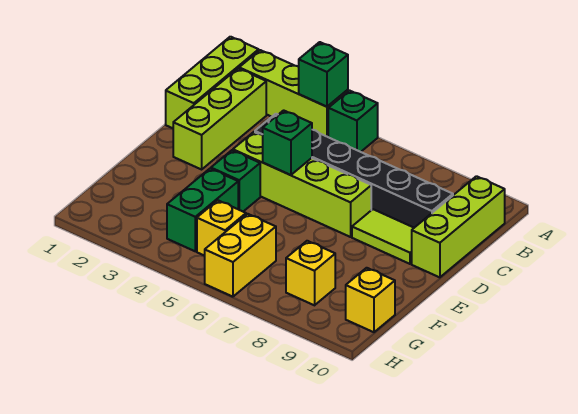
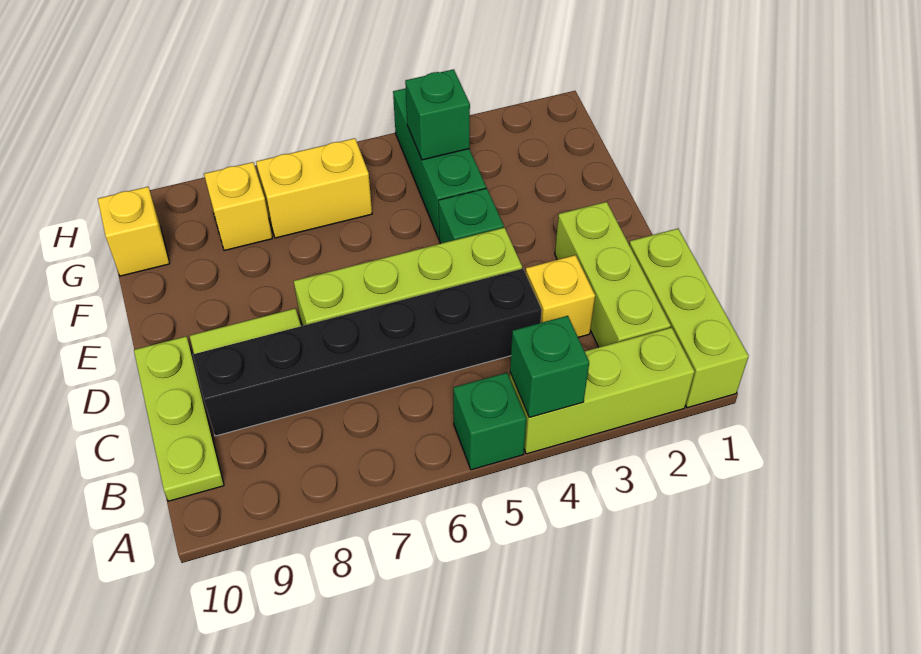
lime brick B10:D10 level 1 -> lime plate B10:D10 level 1
green brick D5 level 2 -> green brick G4 level 2
green brick F4:G4 level 1 -> green brick F4:H4 level 1
yellow brick G5 level 1 -> yellow brick C3 level 1
yellow brick G6:H6 level 1 -> yellow brick G6:G7 level 1

